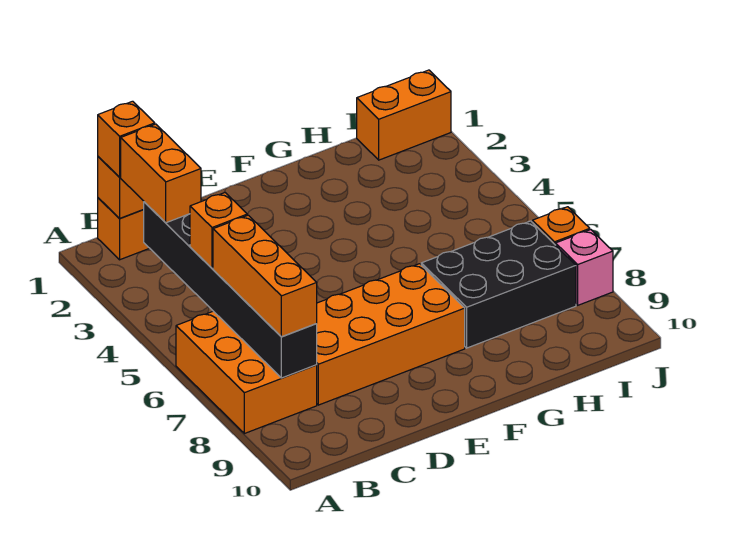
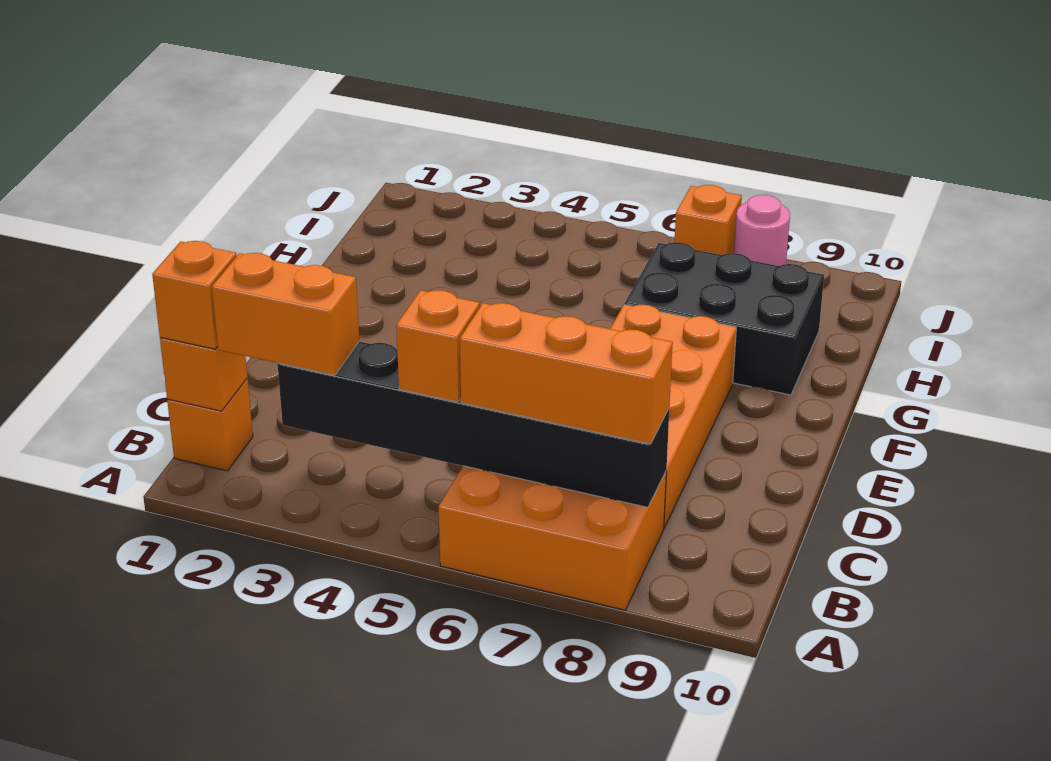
black brick G7:I8 level 1 -> black brick G7:H9 level 1
orange brick I1:J1 level 1 -> none
pink brick J8 level 1 -> pink round brick J8 level 1

